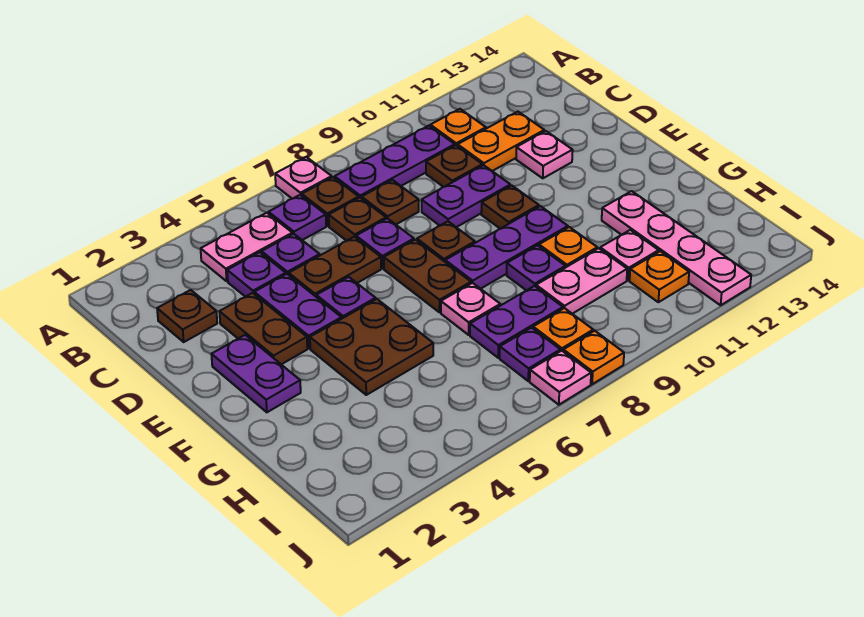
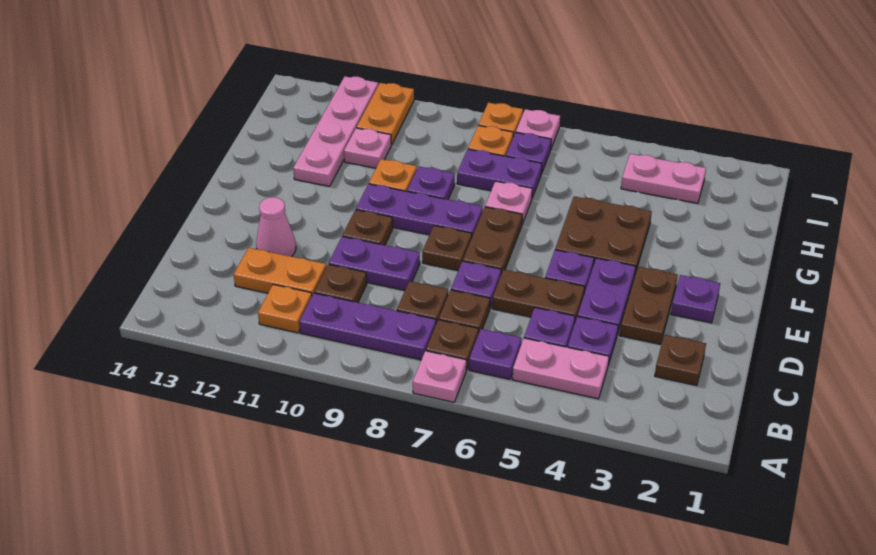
pink plate D12 level 1 -> pink cone D12 level 1
purple plate E2:F2 level 1 -> purple plate E2 level 1
pink plate H9:H10 level 1 -> pink plate I3:I4 level 1
orange plate I11 level 1 -> orange plate I11:J11 level 1

